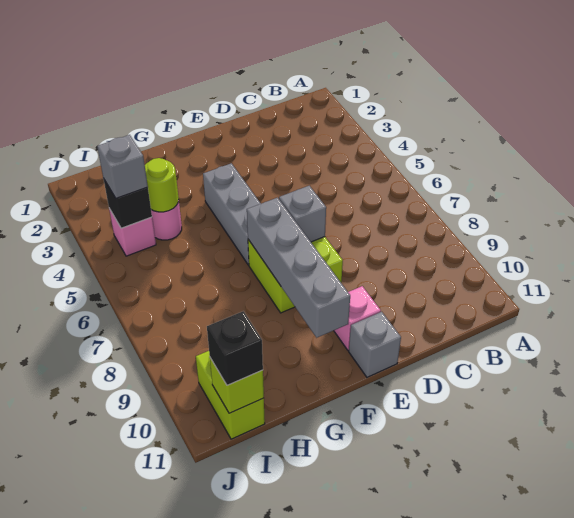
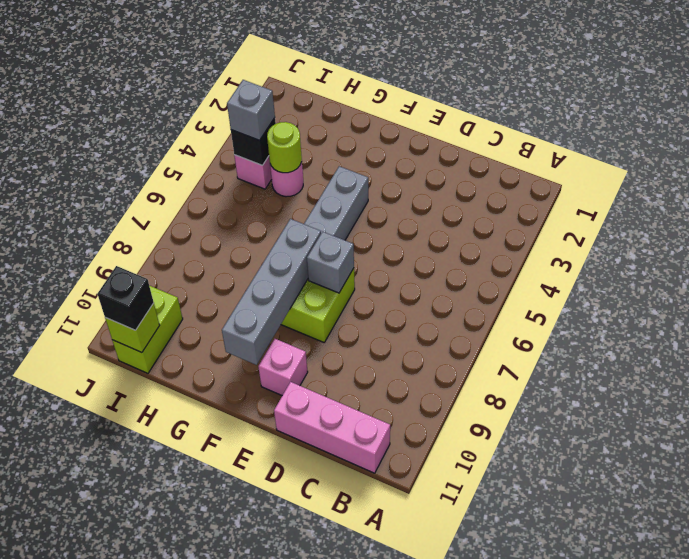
none -> pink brick B11:D11 level 1
grey brick E11 level 1 -> none

